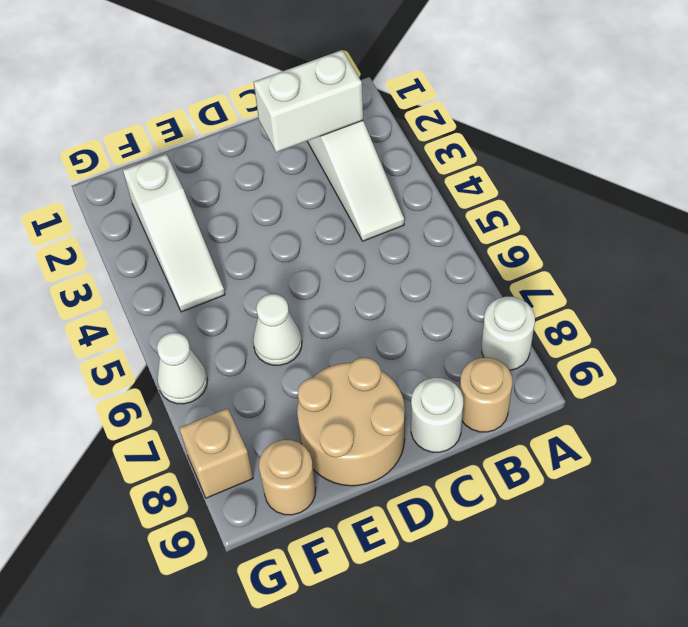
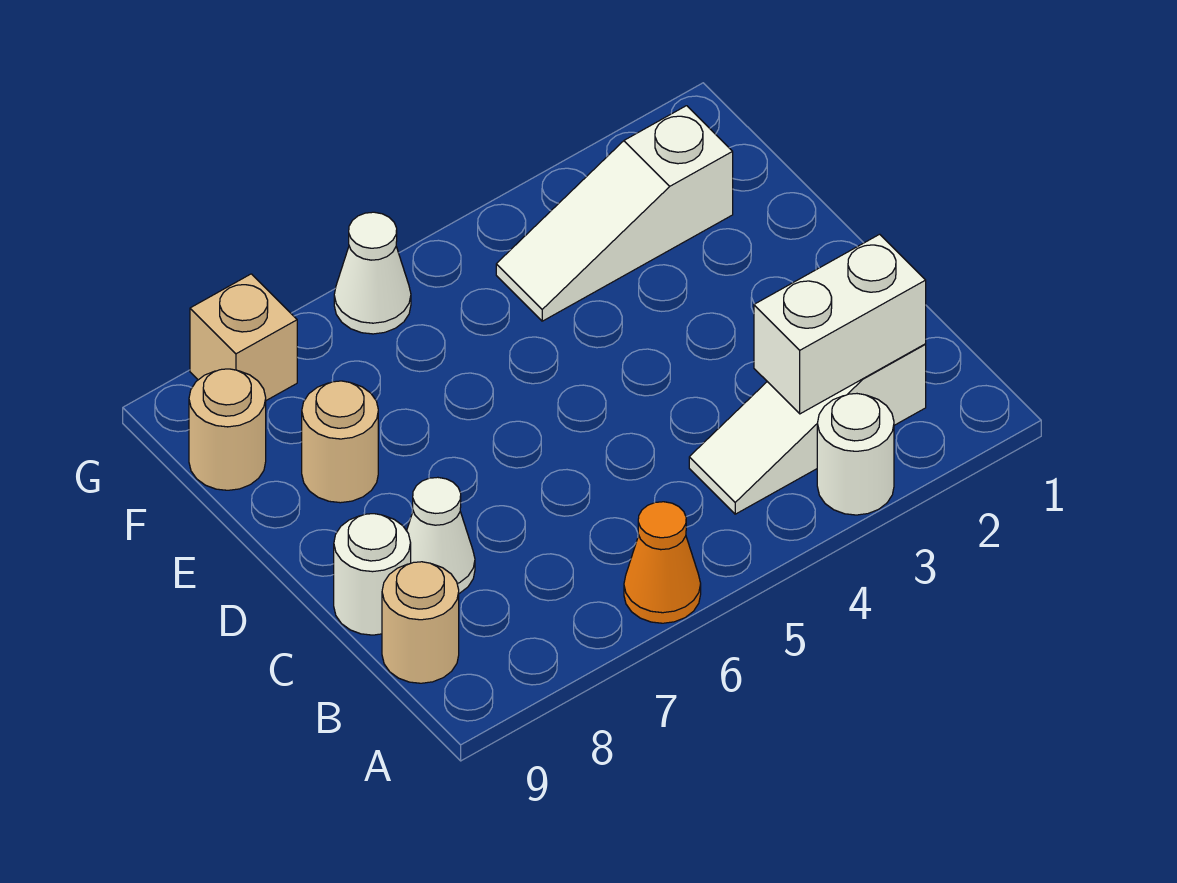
none -> orange cone A6 level 1
white round brick A8 level 1 -> white round brick A3 level 1
white brick B2:C2 level 2 -> white brick B2:B3 level 2
tan round brick D8:E9 level 1 -> tan round brick E8 level 1
white cone E6 level 1 -> white cone C8 level 1

